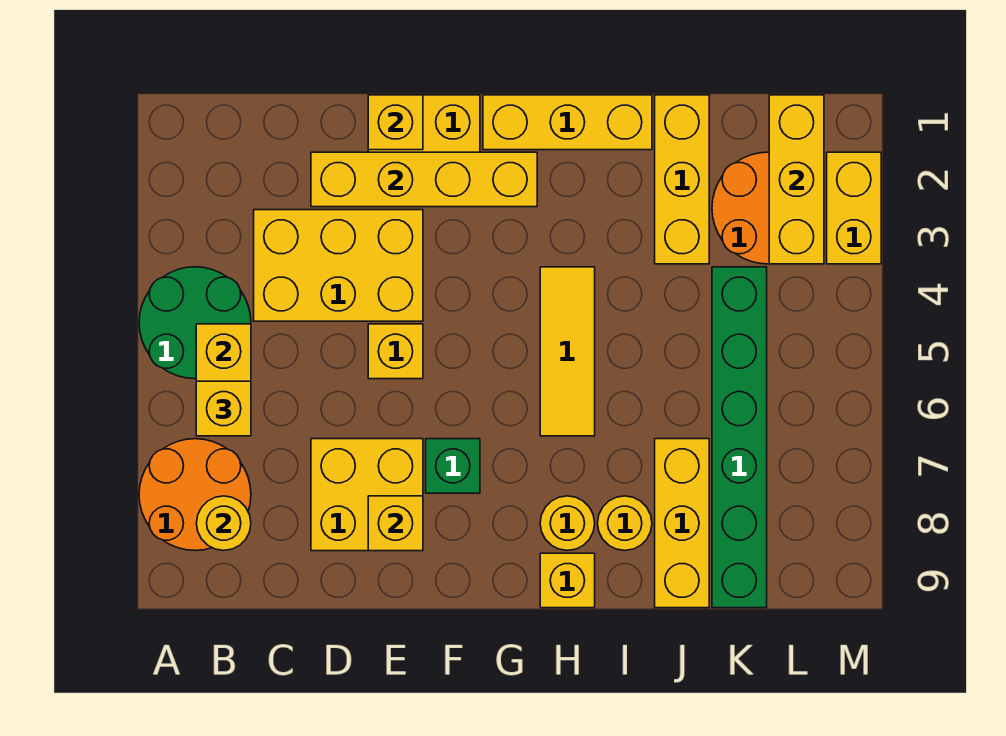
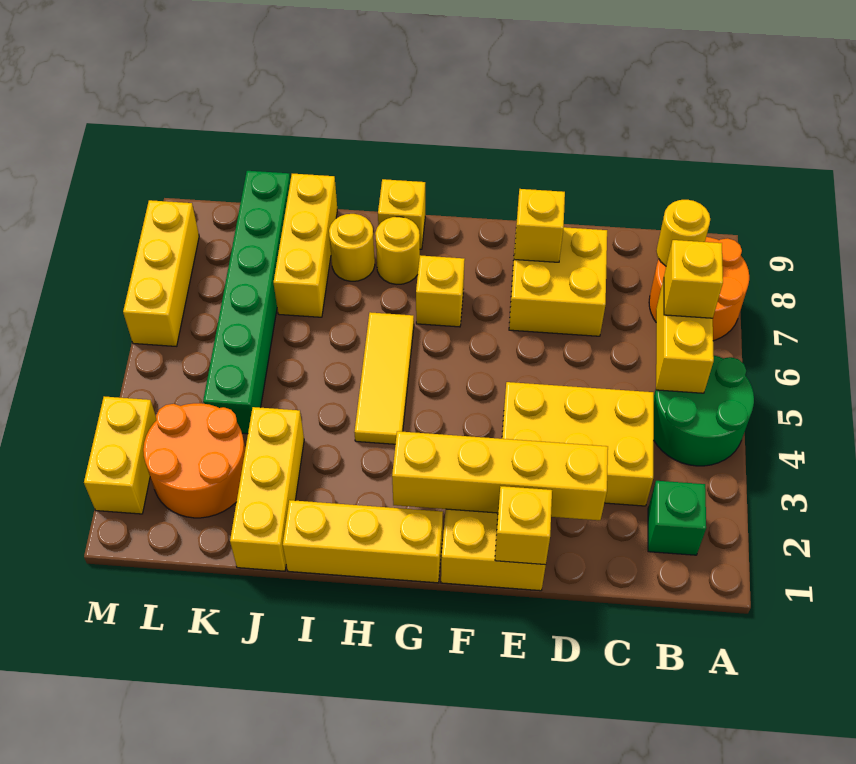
yellow brick E5 level 1 -> yellow brick G7 level 1
green brick F7 level 1 -> green brick B2 level 1
yellow brick L1:L3 level 2 -> yellow brick M6:M8 level 1

